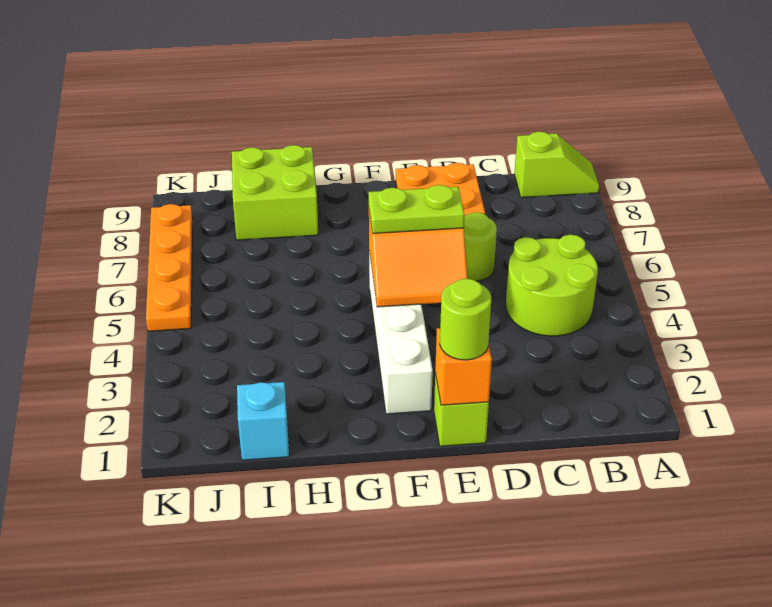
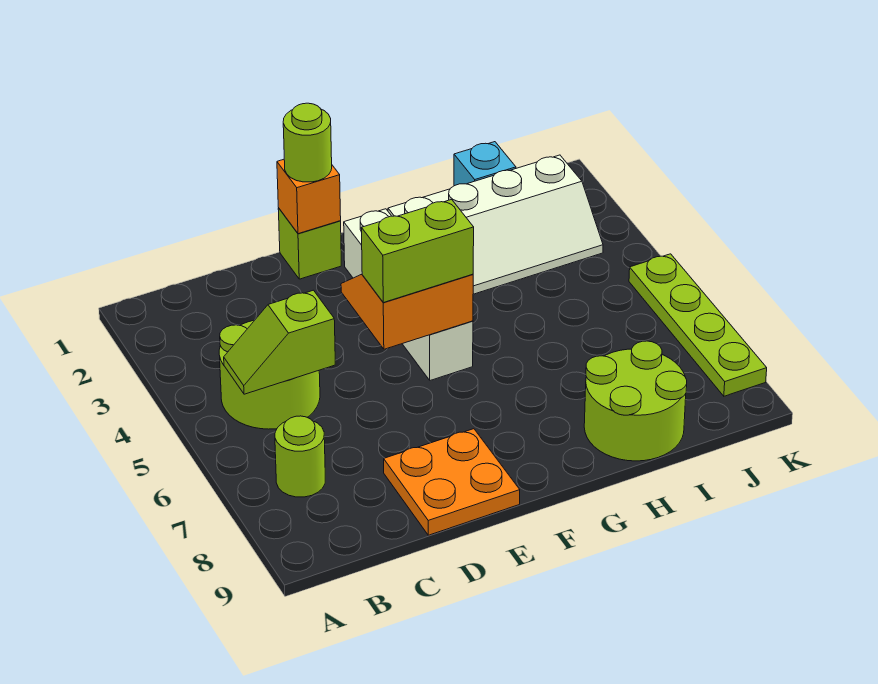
lime slope A9:B9 level 1 top B -> lime slope B5:C5 level 2 top C
lime round brick D6 level 1 -> lime round brick B7 level 1
lime plate E5:F5 level 3 -> lime brick E5:F5 level 3
none -> white slope G2:J3 level 1 top 2
lime brick H8:I9 level 1 -> lime round brick H8:I9 level 1
orange plate K5:K8 level 1 -> lime plate K5:K8 level 1

